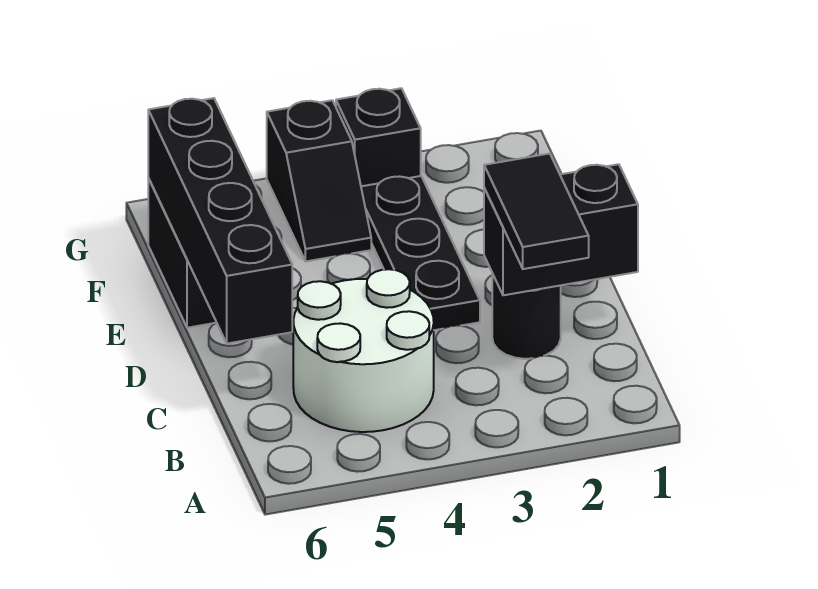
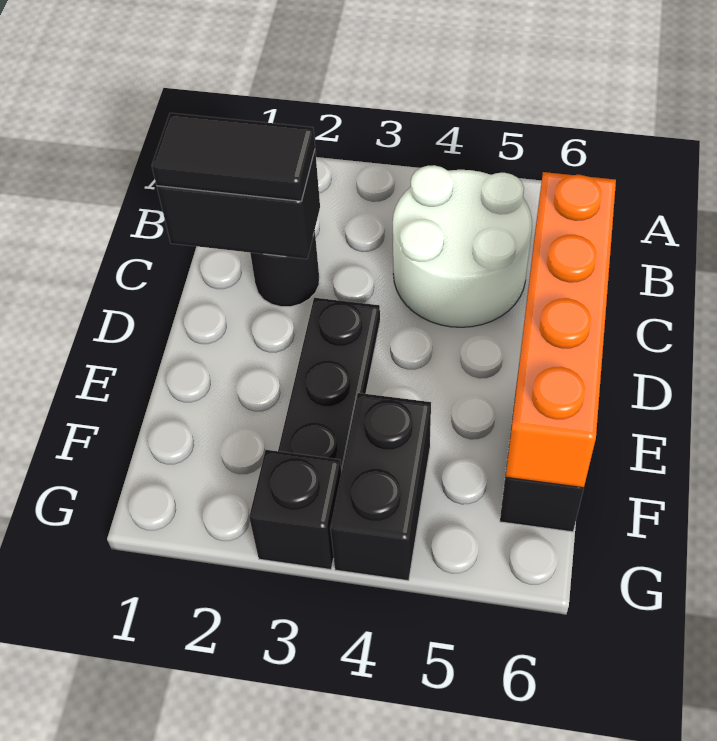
black tile B2:C2 level 3 -> black tile C1:C2 level 3
black brick C6:F6 level 2 -> orange brick C6:F6 level 2
black slope F4:G4 level 1 top G -> black brick F4:G4 level 1

